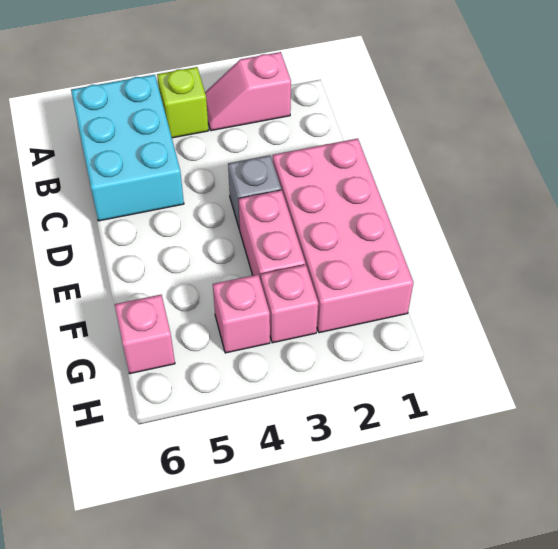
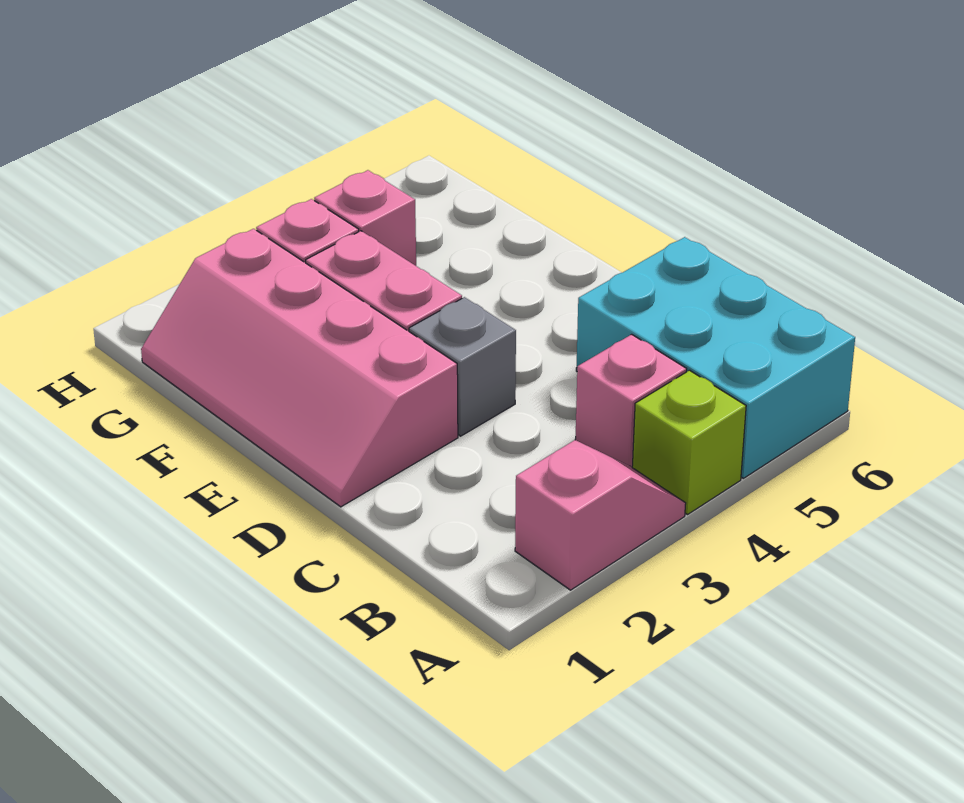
pink brick D1:G2 level 1 -> pink slope D1:G2 level 1 top 2
pink brick G6 level 1 -> pink brick B4 level 1

